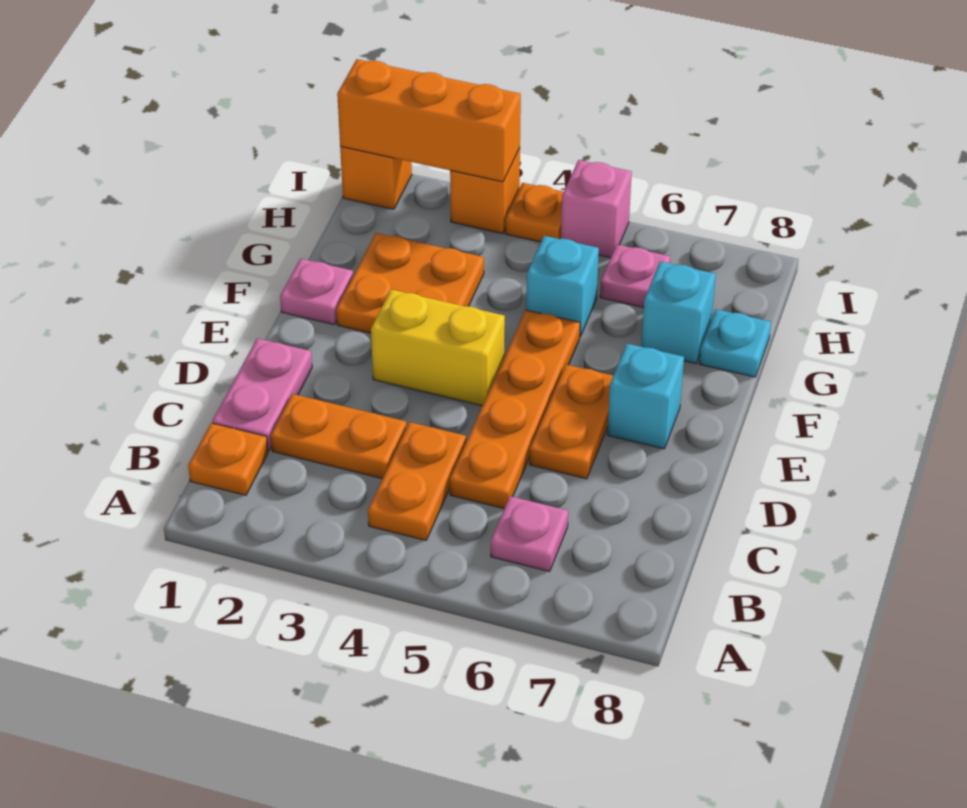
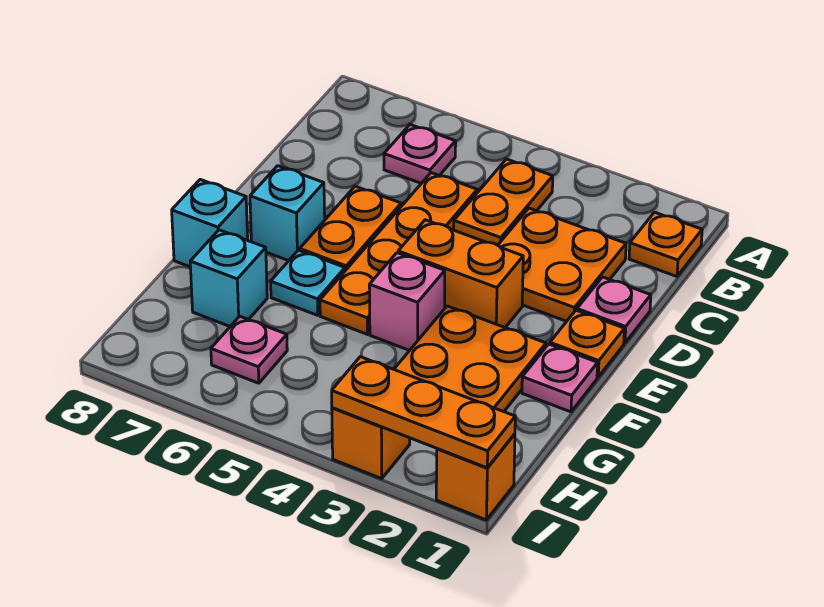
pink plate C1:D1 level 1 -> pink plate D1 level 1
orange plate C2:C3 level 1 -> orange plate C2:D3 level 1
yellow brick E3:E4 level 1 -> orange brick E3:E4 level 1
cyan brick G5 level 1 -> cyan brick F8 level 1
cyan plate G8 level 1 -> cyan plate F6 level 1
orange brick I1:I3 level 2 -> orange plate I1:I3 level 2
orange plate I4 level 1 -> orange plate E1 level 1
pink brick I5 level 1 -> pink brick F4 level 1

